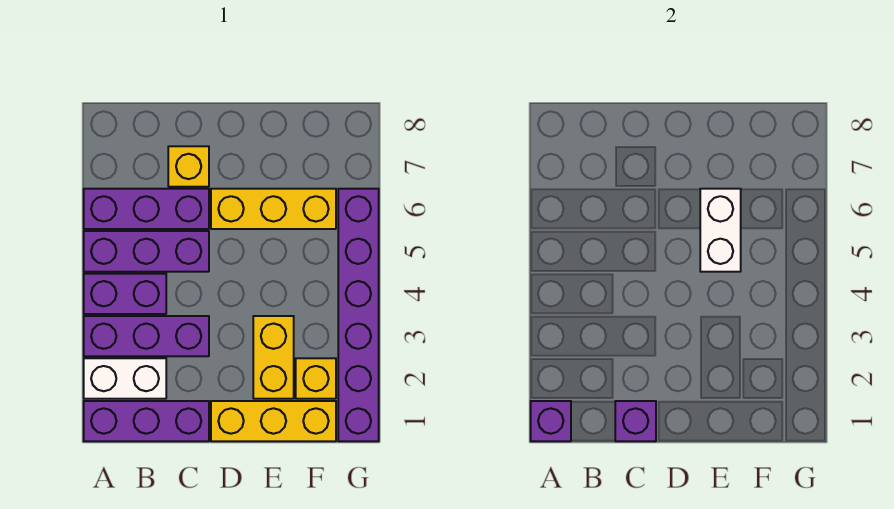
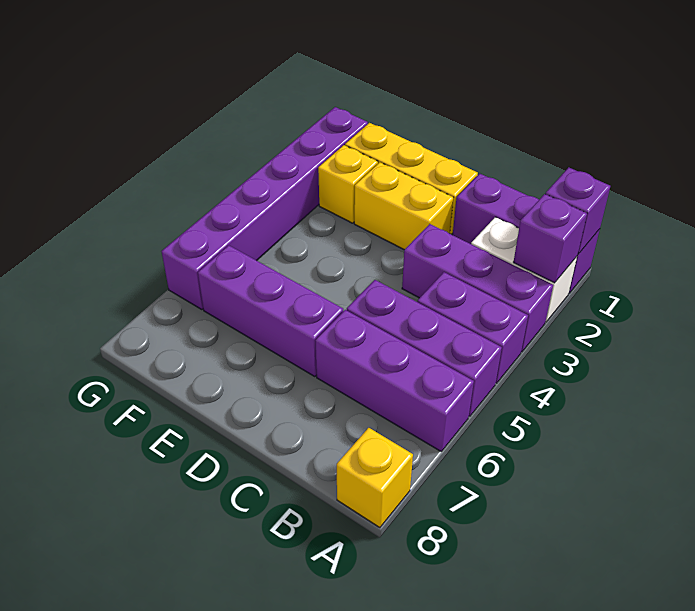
purple brick C1 level 2 -> purple brick A2 level 2
yellow brick C7 level 1 -> yellow brick A8 level 1
yellow brick D6:F6 level 1 -> purple brick D6:F6 level 1
yellow brick E2:E3 level 1 -> yellow brick D2:E2 level 1
white brick E5:E6 level 2 -> none

